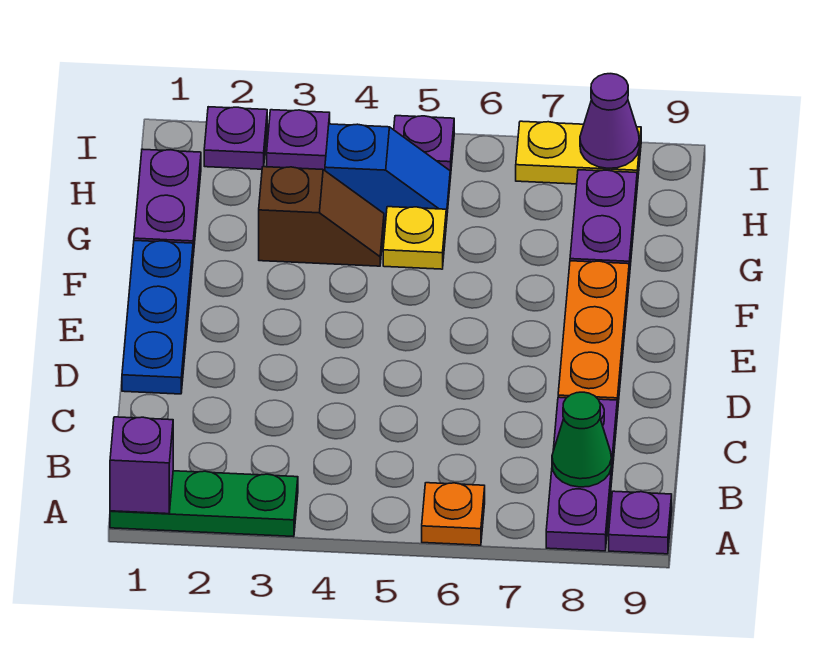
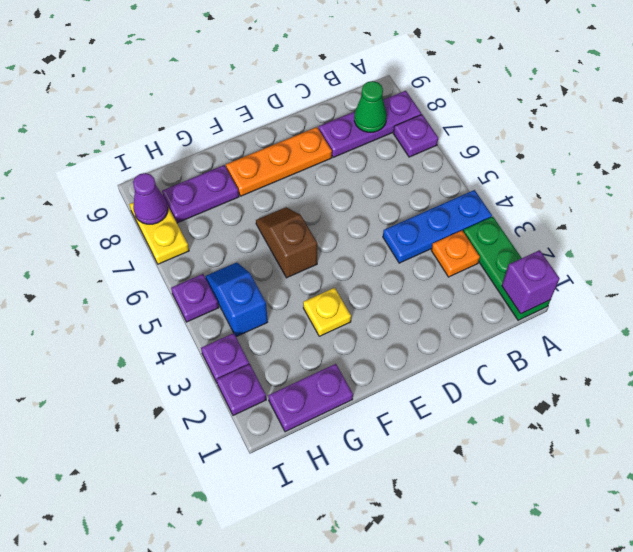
orange plate A6 level 1 -> orange plate B3 level 1
purple plate A9 level 1 -> purple plate A7 level 1
blue plate D1:F1 level 1 -> blue plate A4:C4 level 1
brown slope G3:G4 level 1 top 3 -> brown slope F5:F6 level 1 top 5
yellow plate G5 level 1 -> yellow plate F3 level 1

